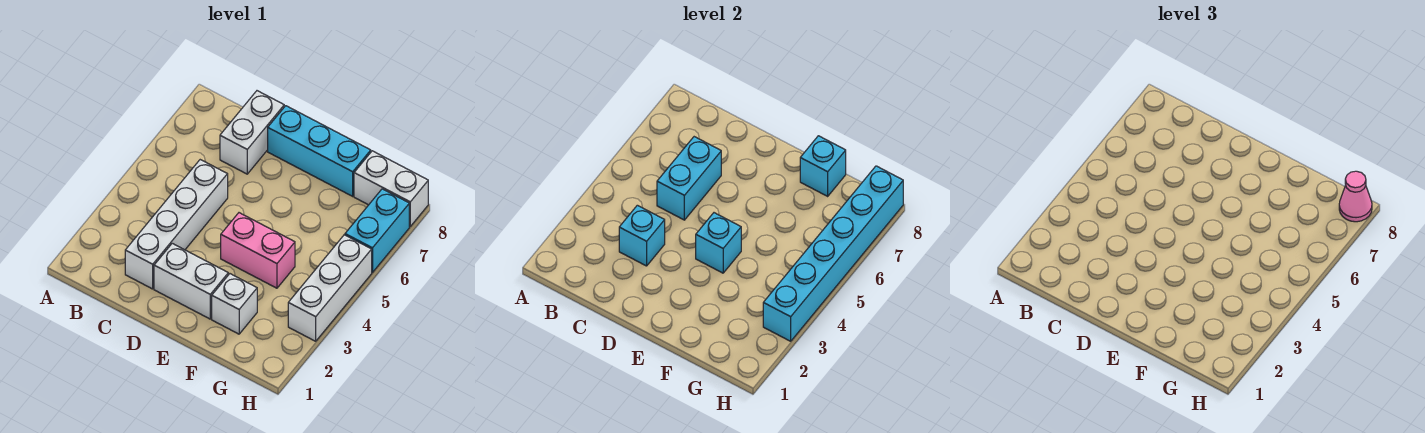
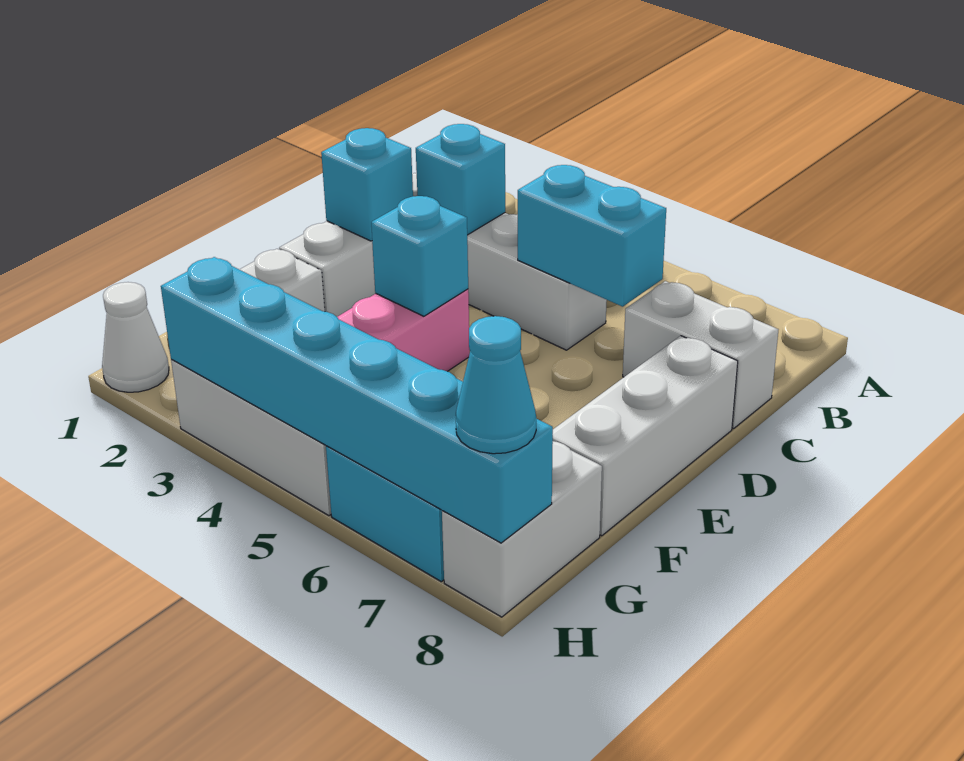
cyan brick D8:F8 level 1 -> white brick D8:F8 level 1
cyan brick F8 level 2 -> cyan brick D2 level 2
none -> white cone H1 level 1
pink cone H8 level 3 -> cyan cone H8 level 3

